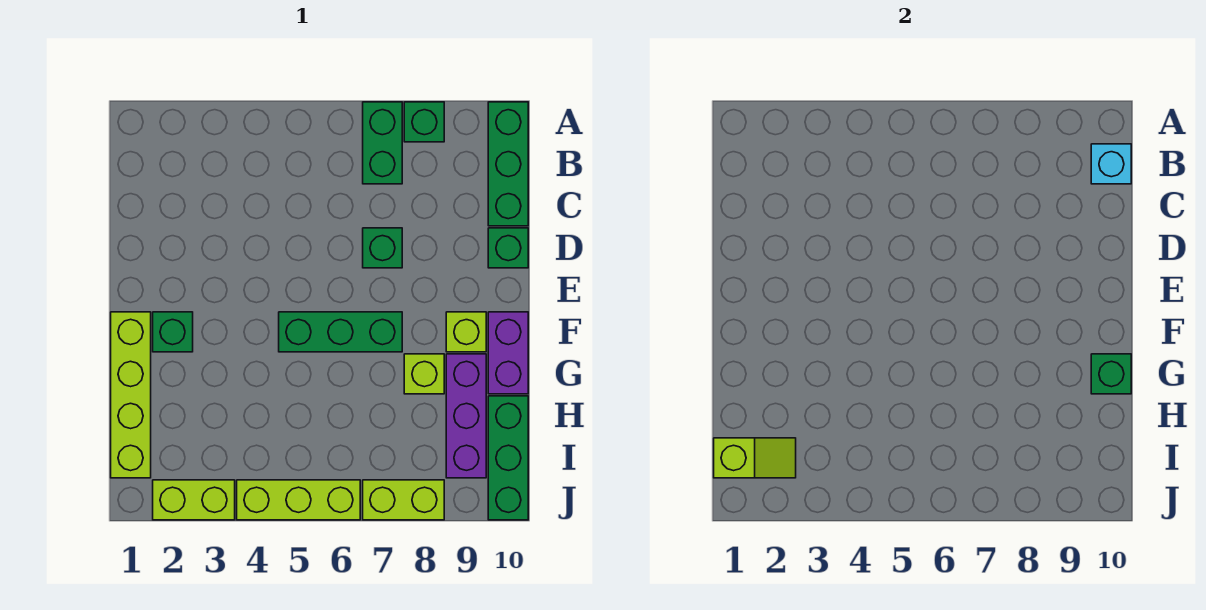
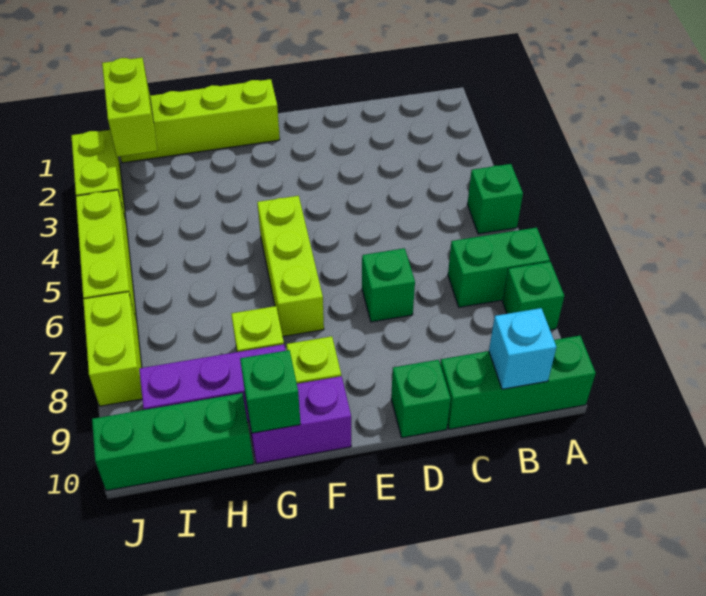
green brick F2 level 1 -> green brick A5 level 1
green brick F5:F7 level 1 -> lime brick F5:F7 level 1
lime slope I1:I2 level 2 top 1 -> lime brick I1:I2 level 2

